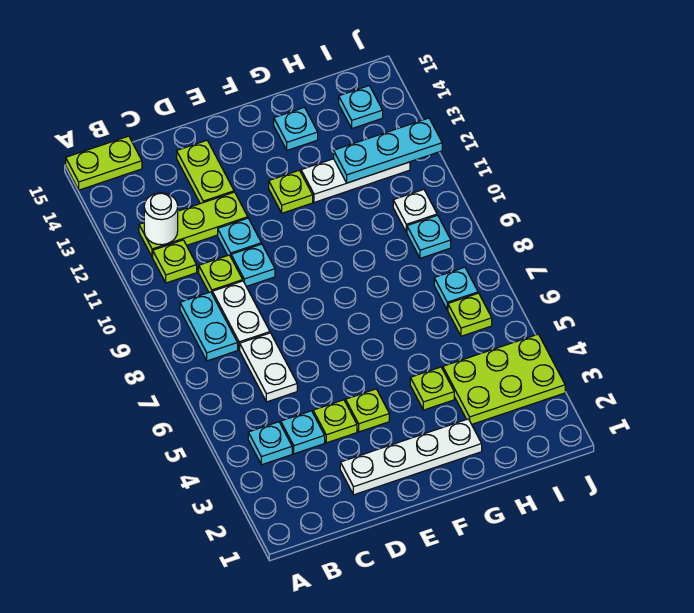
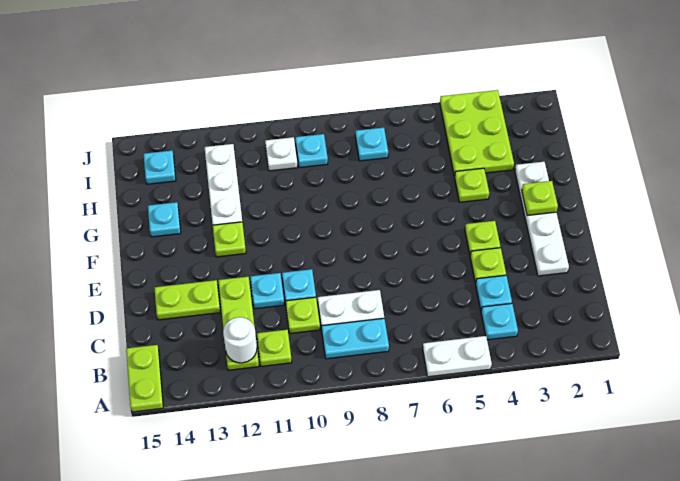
white plate C6:C7 level 1 -> white plate A5:A6 level 1
cyan plate H12:J12 level 2 -> none
lime plate I6 level 1 -> lime plate F2 level 2

